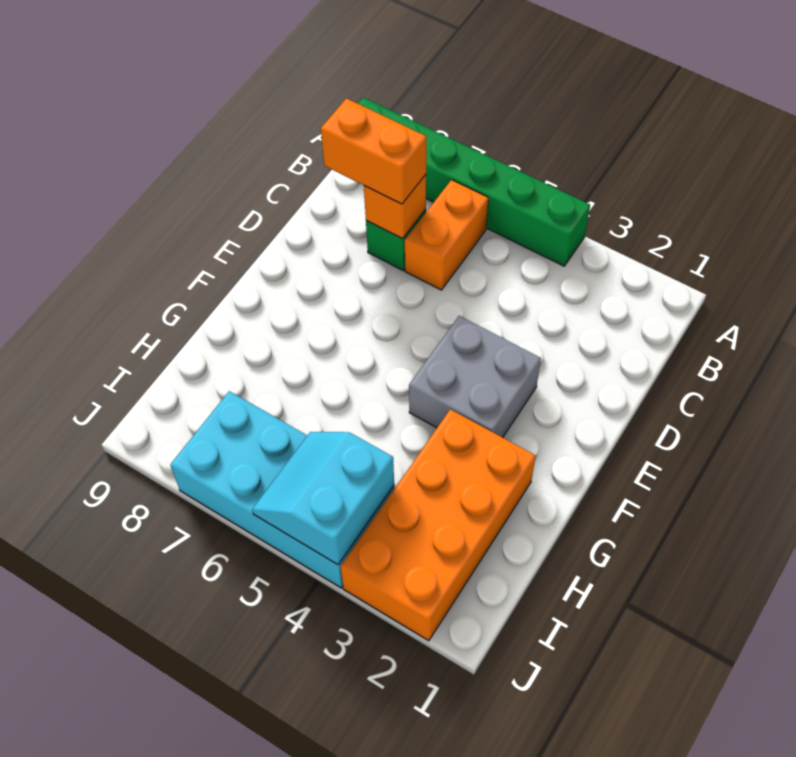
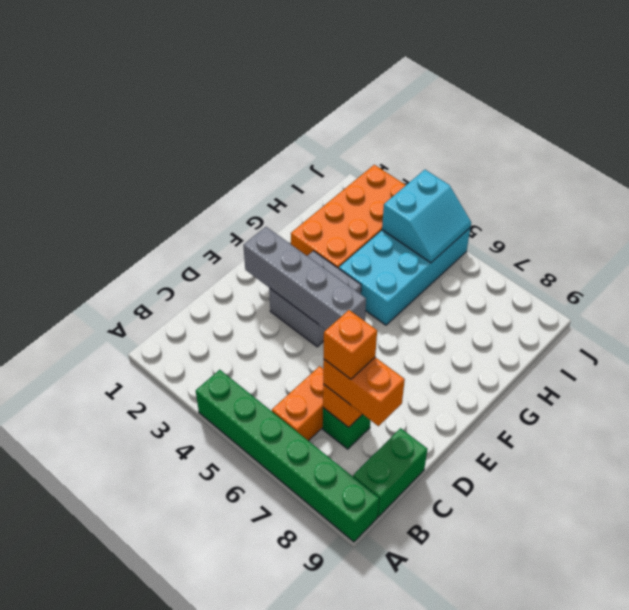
none -> green brick B9:C9 level 1
none -> orange brick C7 level 4
none -> grey brick E2:E5 level 2
cyan brick I4:J7 level 1 -> cyan brick G4:J5 level 1

